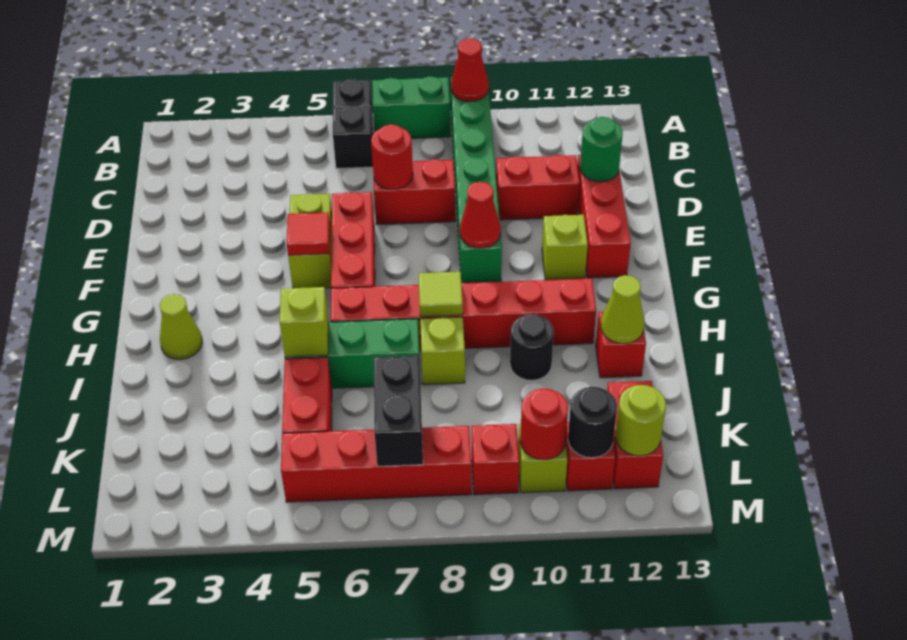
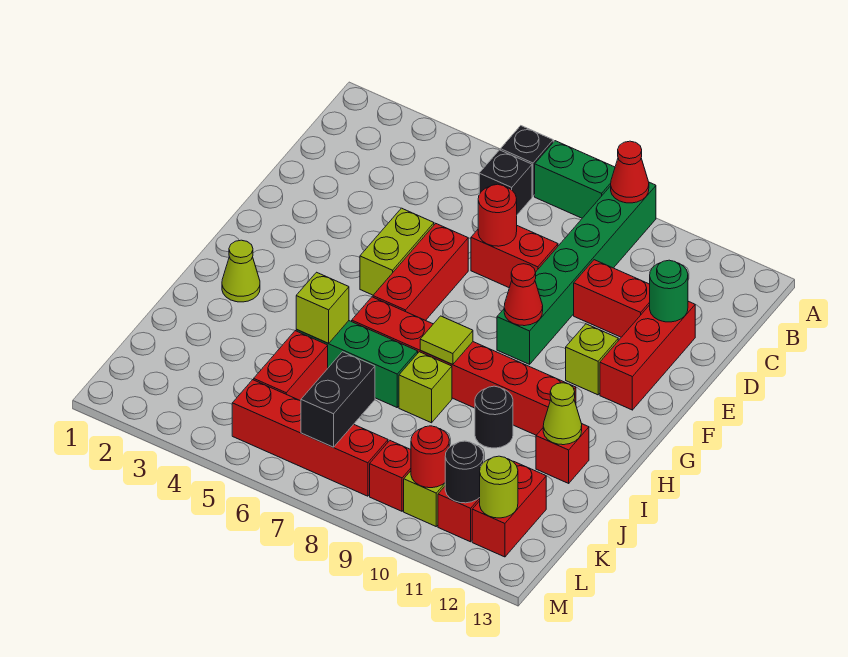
red tile F5 level 2 -> none

